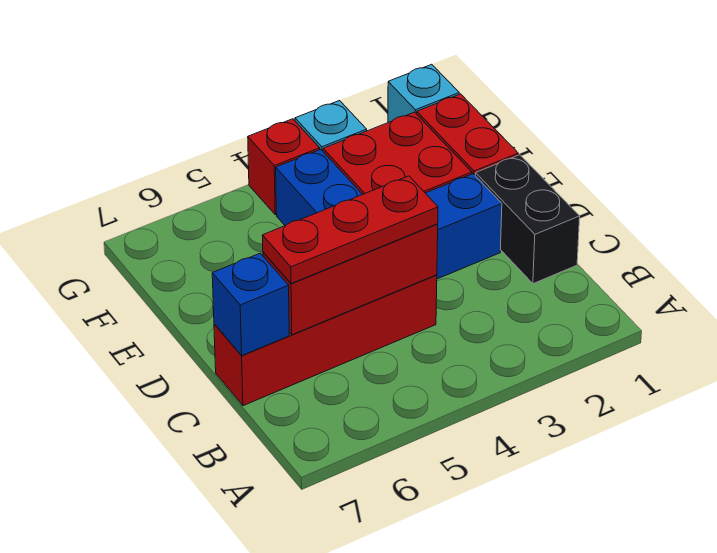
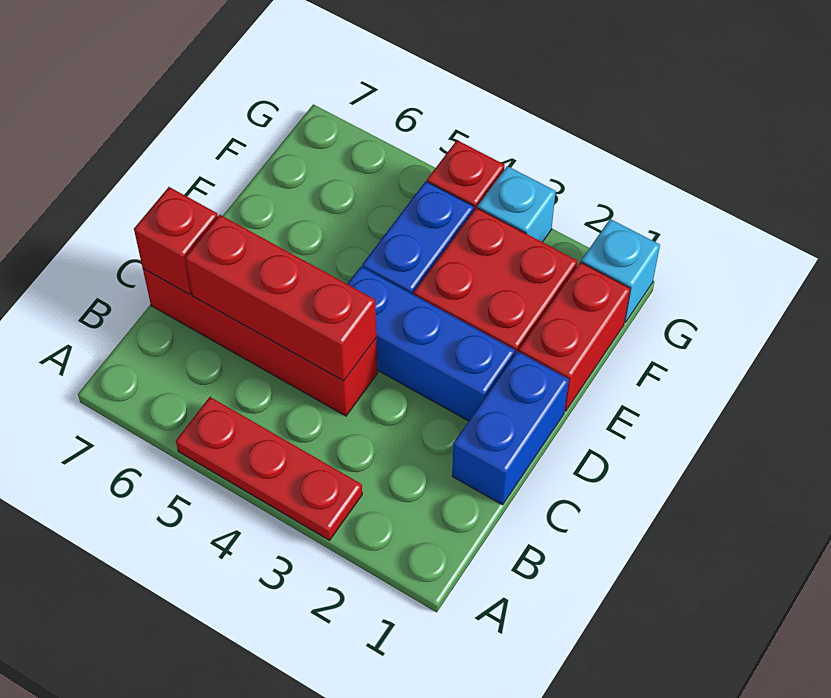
black brick C1:D1 level 1 -> blue brick C1:D1 level 1
red plate C4:C6 level 3 -> red plate A3:A5 level 1
blue brick C7 level 2 -> red brick C7 level 2

